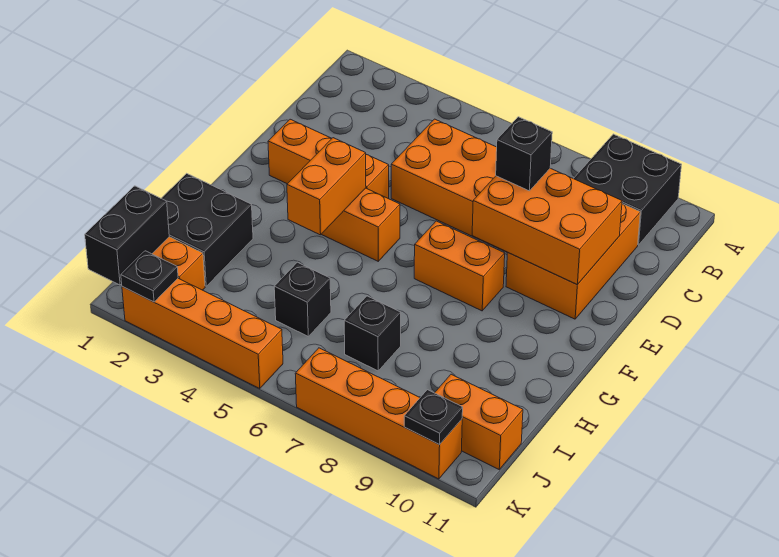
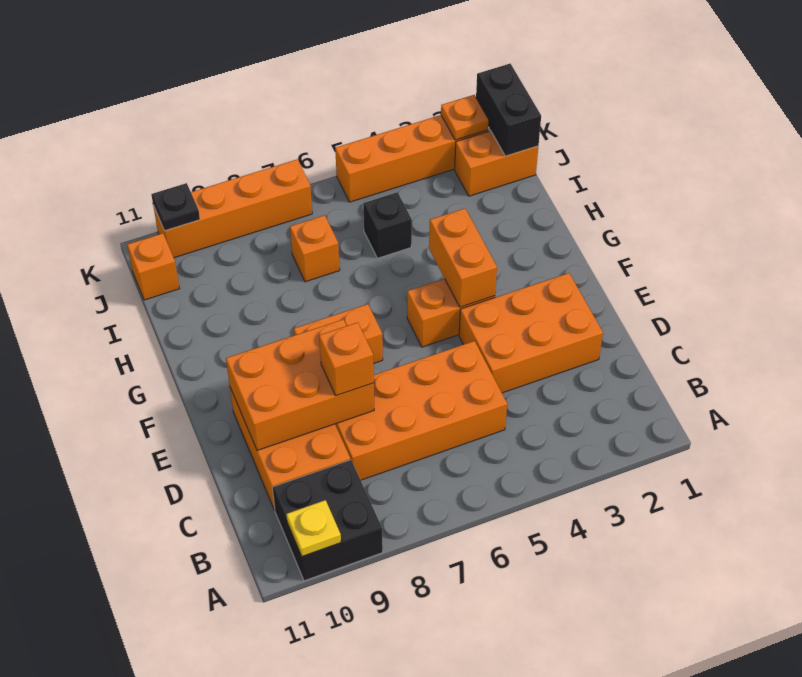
none -> yellow plate A10 level 2
black brick D8 level 3 -> orange brick D8 level 3
orange brick E2:E4 level 1 -> orange brick D2:E4 level 1
black brick H1:I2 level 1 -> none
black brick I7 level 1 -> orange brick I7 level 1
orange brick J10:J11 level 1 -> orange brick J11 level 1
black plate K2 level 2 -> orange plate K2 level 2

